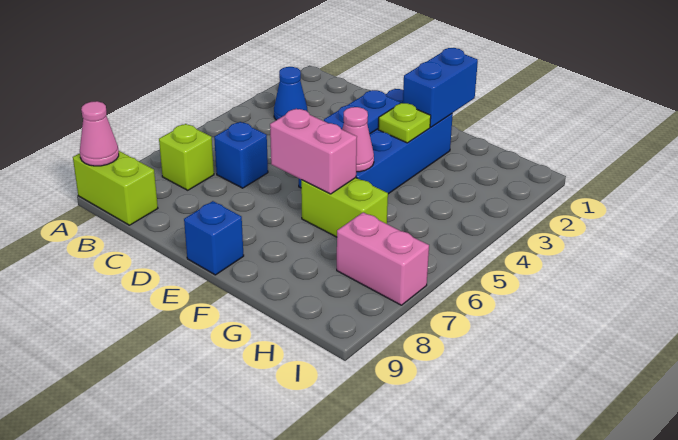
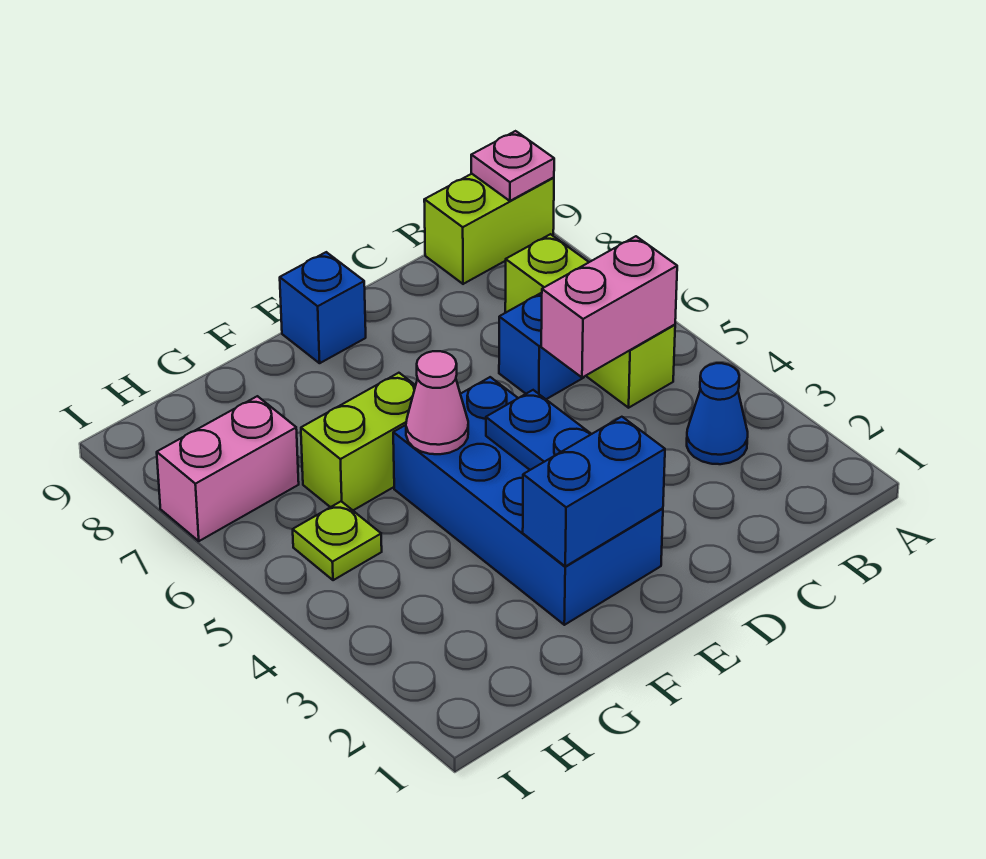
pink cone A9 level 2 -> pink plate A9 level 2
lime brick B7 level 1 -> lime brick B5:B7 level 1
pink brick E6:F6 level 2 -> pink brick B5:C5 level 2
blue brick F1:F2 level 2 -> blue brick E2:F2 level 2
lime plate F3 level 2 -> lime plate H5 level 1

